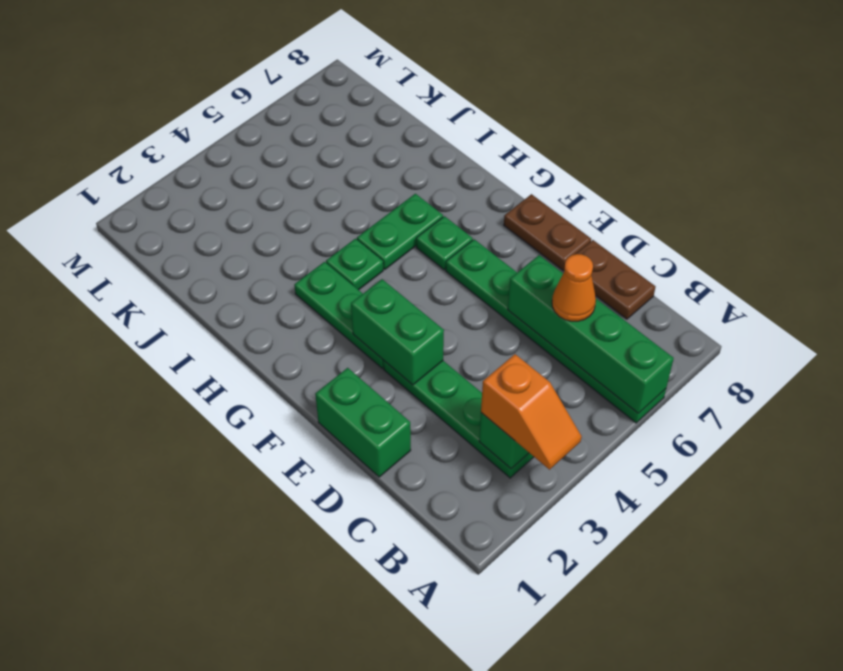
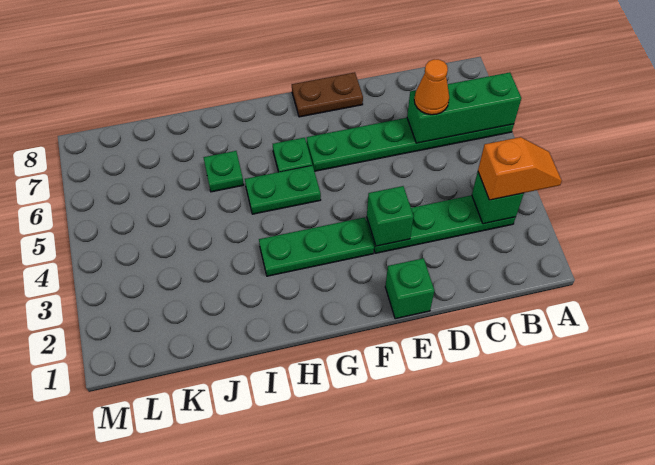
green brick A6:D6 level 2 -> green brick A6:C6 level 2
brown plate C8:D8 level 1 -> none
green brick D1:E1 level 1 -> green brick E1 level 1
green brick E3:F3 level 2 -> green brick E3 level 2
green plate H4 level 1 -> green plate I6 level 1
green plate H5:H6 level 1 -> green plate G5:H5 level 1

